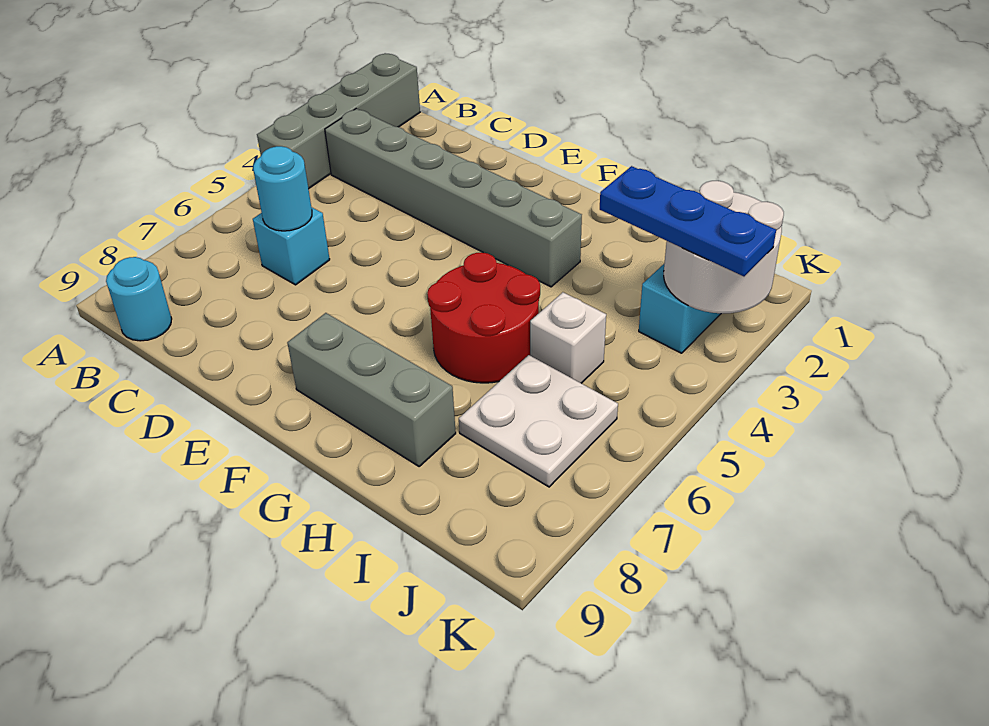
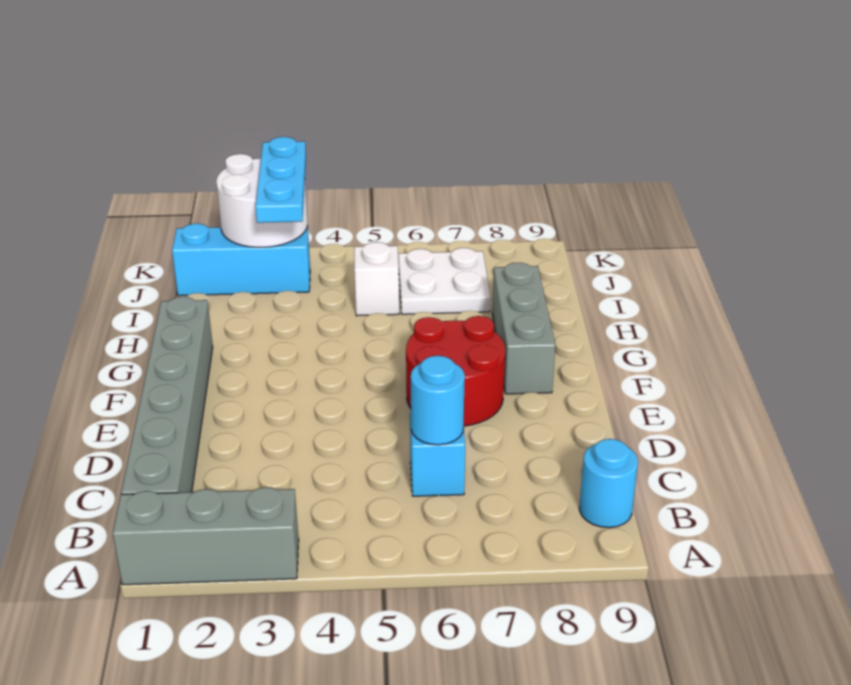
grey brick A1:A4 level 1 -> grey brick A1:A3 level 1
grey brick B3:G3 level 1 -> grey brick B1:G1 level 1
red round brick G5:H6 level 1 -> red round brick E6:F7 level 1
blue plate I3:K3 level 3 -> cyan plate I3:K3 level 3

